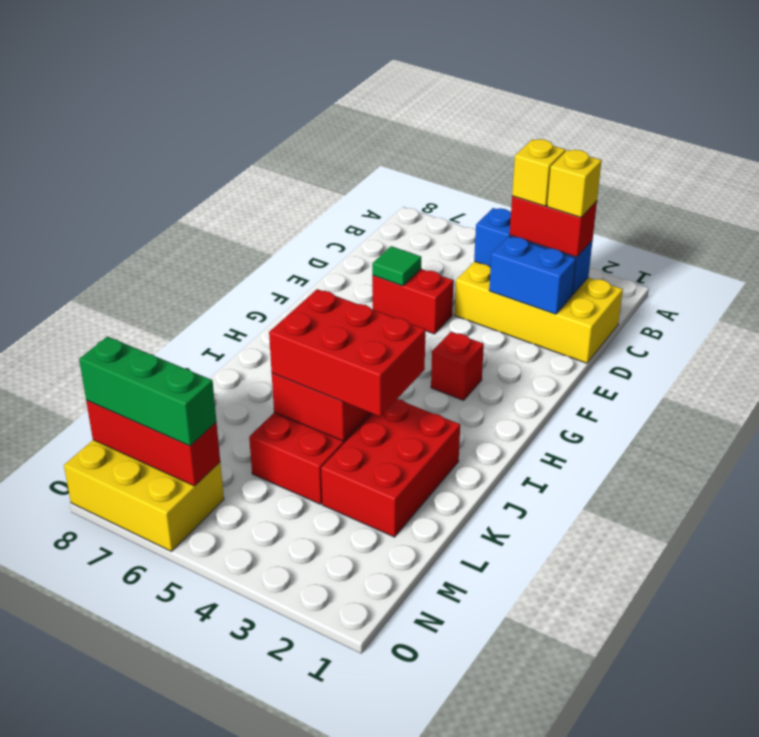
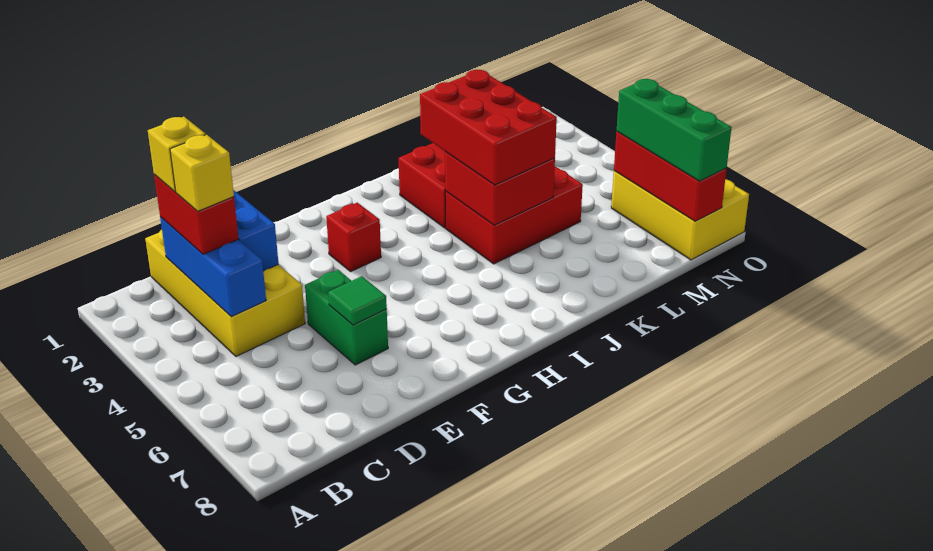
red brick E5:E6 level 1 -> green brick E5:E6 level 1

